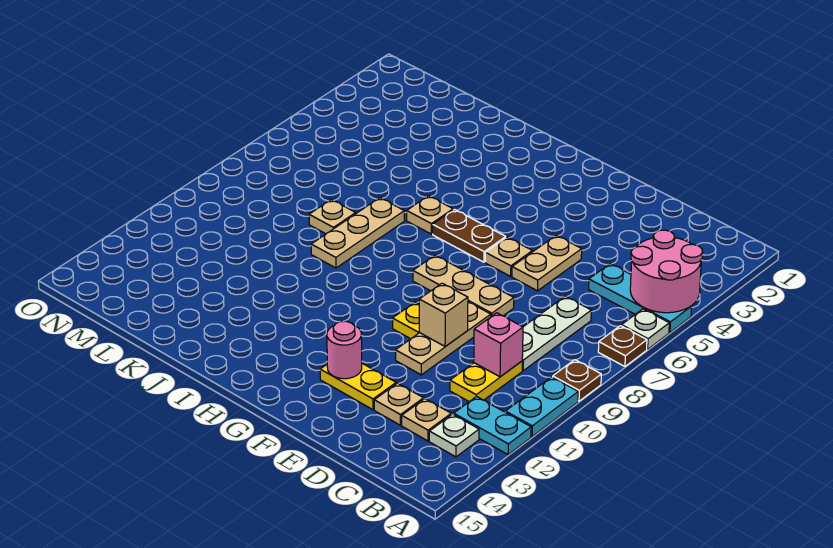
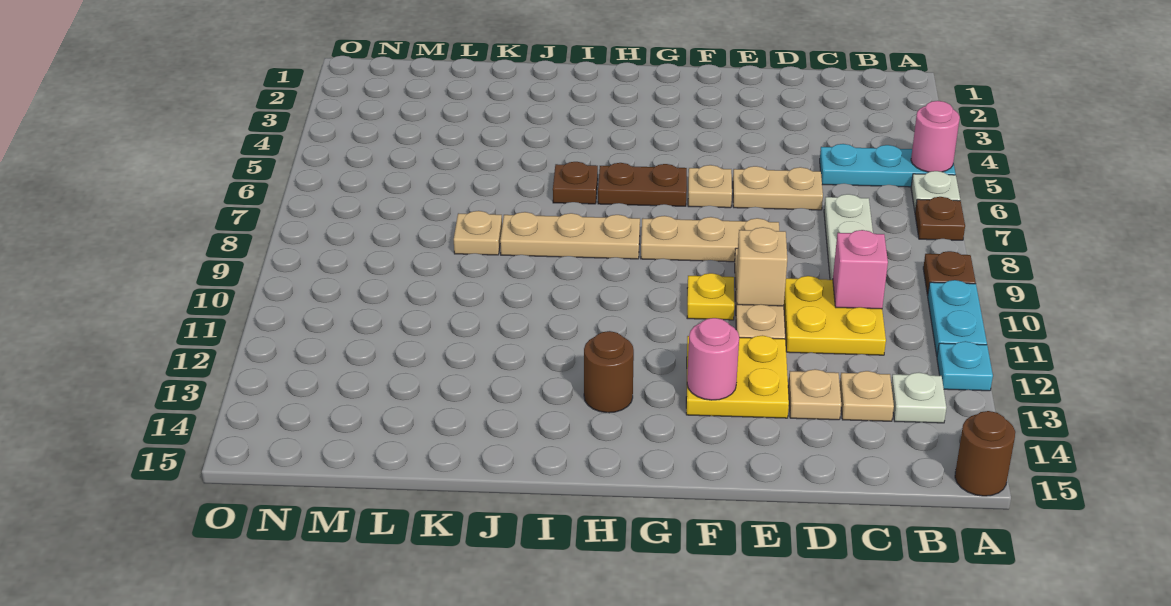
pink round brick A4:B5 level 2 -> pink round brick A5 level 2
cyan plate A12:B12 level 1 -> cyan plate A12 level 1
none -> brown round brick A15 level 1
yellow plate C10:C11 level 1 -> yellow plate C10:D11 level 1
tan plate E5:E6 level 1 -> tan plate D6:E6 level 1
yellow plate E13:F13 level 1 -> yellow plate E12:F13 level 1
none -> brown round brick H13 level 1
tan plate I6 level 1 -> brown plate I6 level 1
tan plate J7:J9 level 1 -> tan plate H8:J8 level 1

